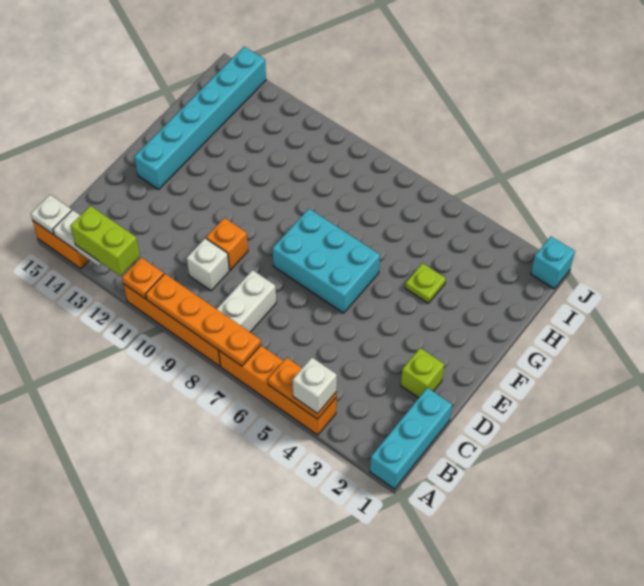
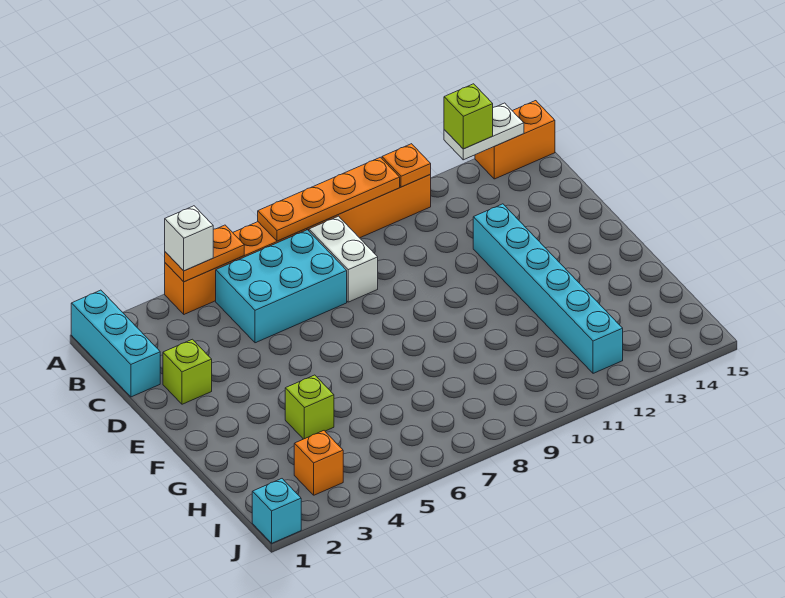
lime brick A12:A13 level 3 -> lime brick A13 level 3
white plate A15 level 2 -> none
white brick C10 level 1 -> none
orange brick D10 level 1 -> orange brick I3 level 1
cyan brick E6:F8 level 1 -> cyan brick B5:C7 level 1
cyan brick E14:J14 level 1 -> cyan brick D12:I12 level 1
lime plate G4 level 1 -> lime brick G4 level 1

